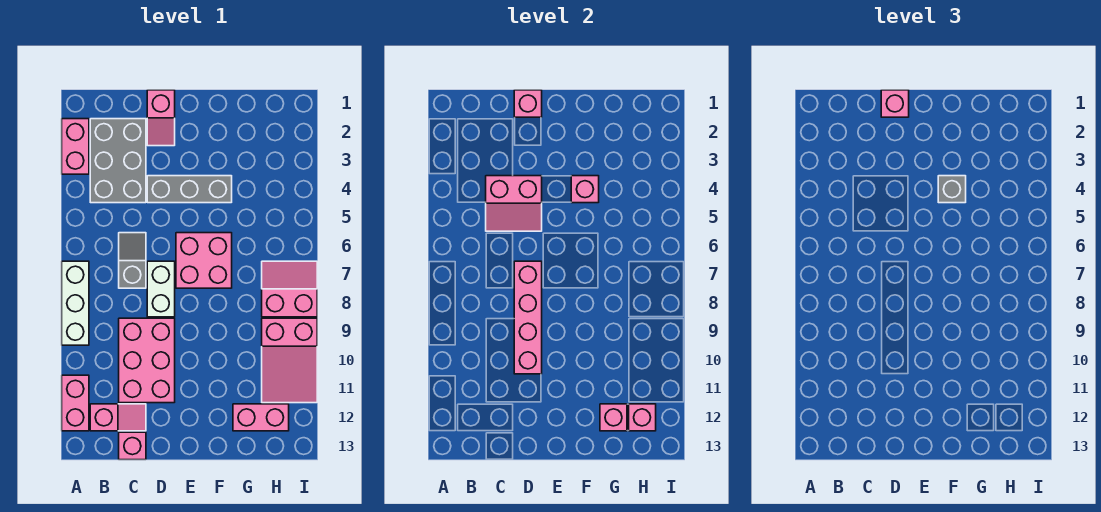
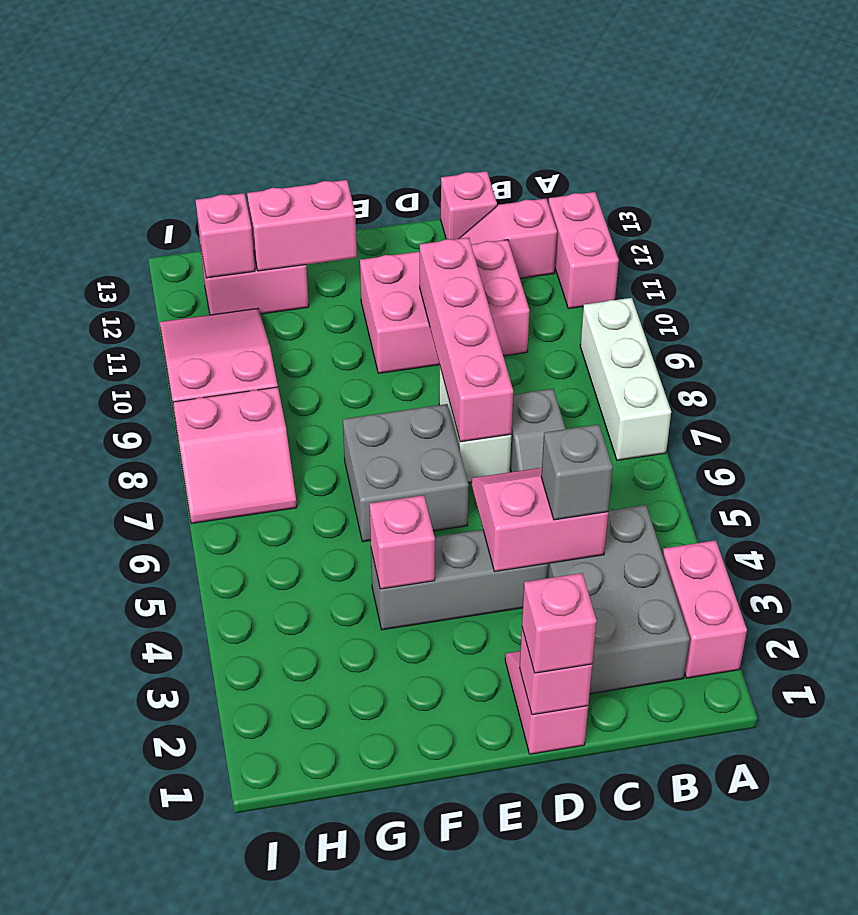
pink brick C9:D11 level 1 -> pink brick C10:E11 level 1
pink brick E6:F7 level 1 -> grey brick E6:F7 level 1
grey brick F4 level 3 -> grey brick C4 level 3
pink brick G12 level 2 -> pink brick F12:G12 level 2

